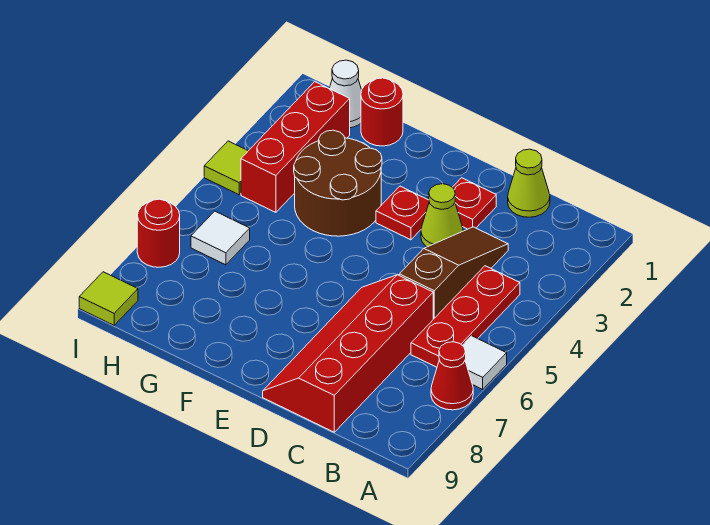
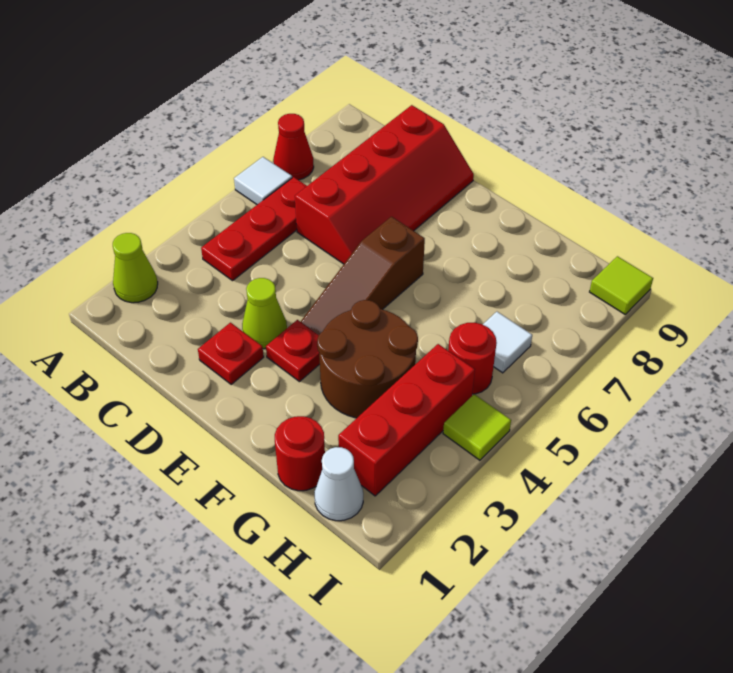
lime cone C1 level 1 -> lime cone A2 level 1
brown slope C3:C5 level 1 top 5 -> brown slope E4:E6 level 1 top 6
red round brick I7 level 1 -> red round brick H5 level 1

